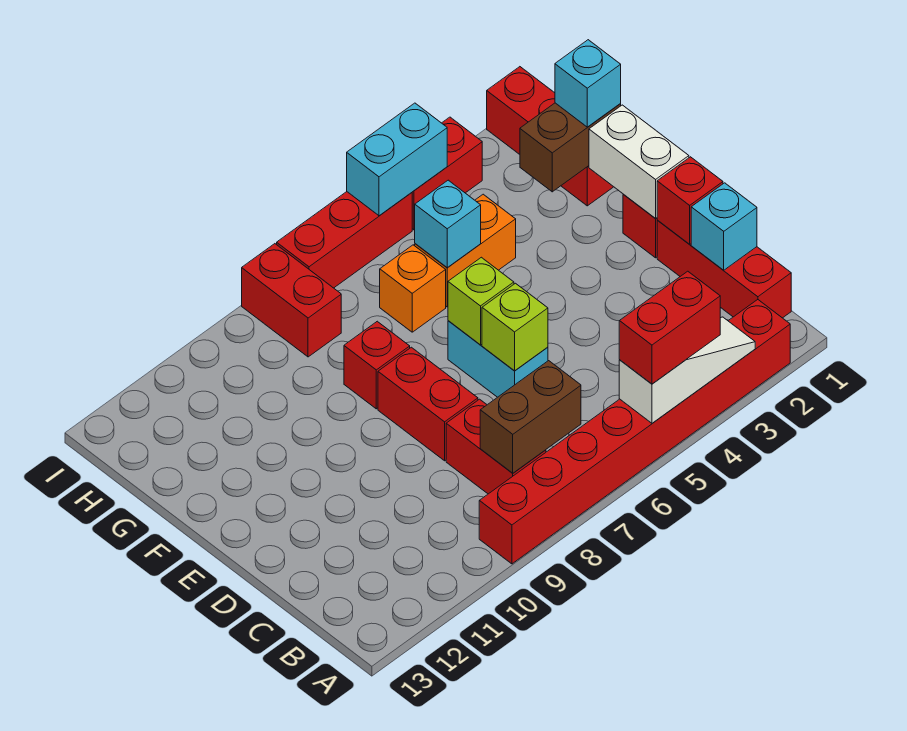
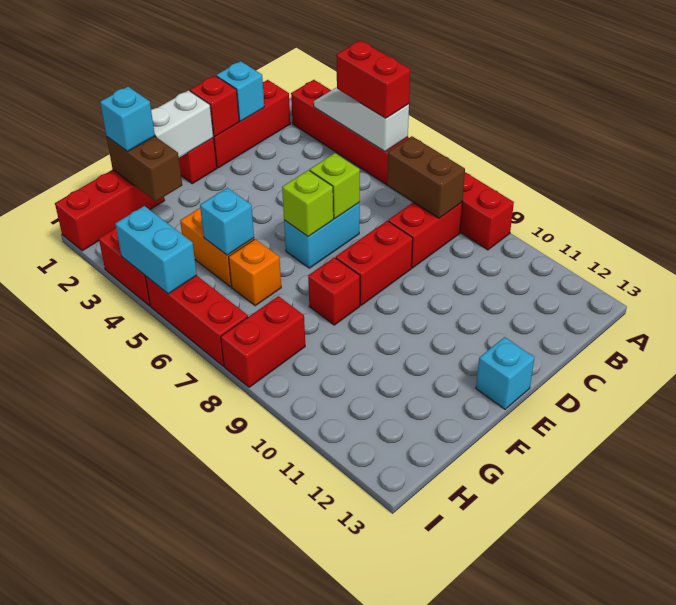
none -> cyan brick E13 level 1

